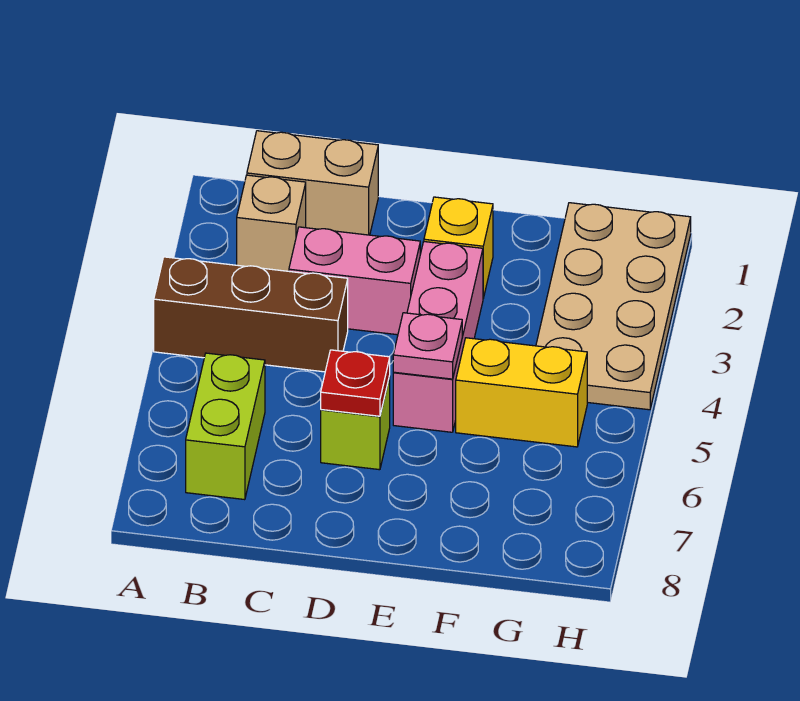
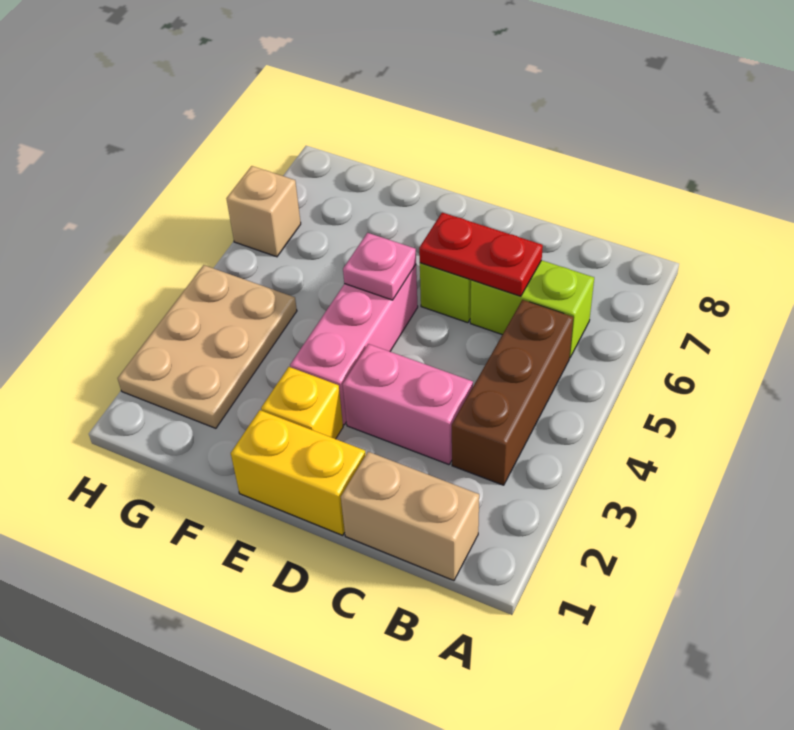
brown brick A4:C4 level 1 -> brown brick B3:B5 level 1
tan brick B2 level 1 -> tan brick H6 level 1
lime brick B6:B7 level 1 -> lime brick B6:C6 level 1
red plate D6 level 2 -> red plate C6:D6 level 2
yellow brick F5:G5 level 1 -> yellow brick D1:E1 level 1
tan plate G1:H4 level 1 -> tan plate G2:H4 level 1

